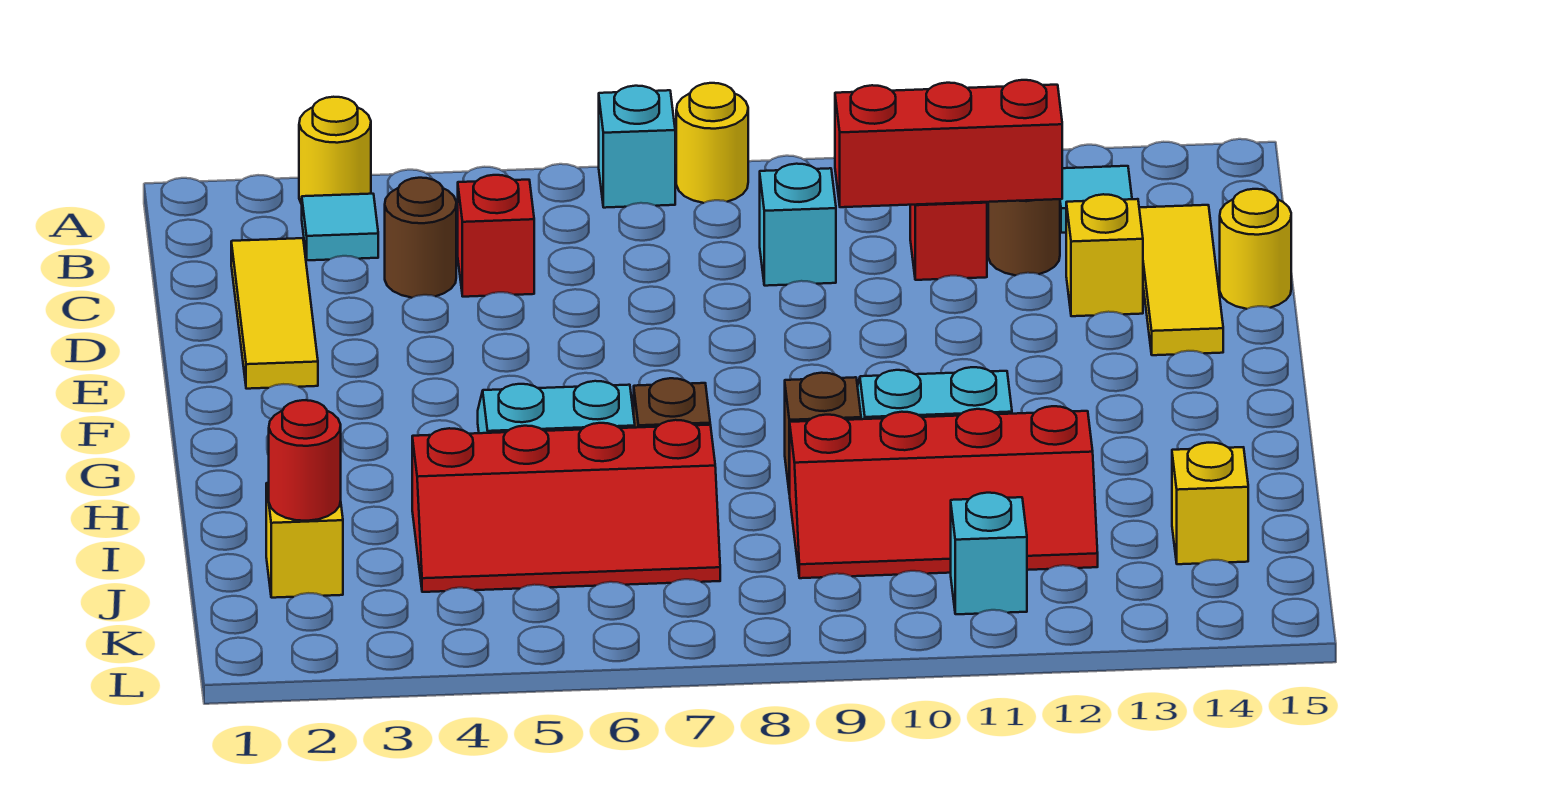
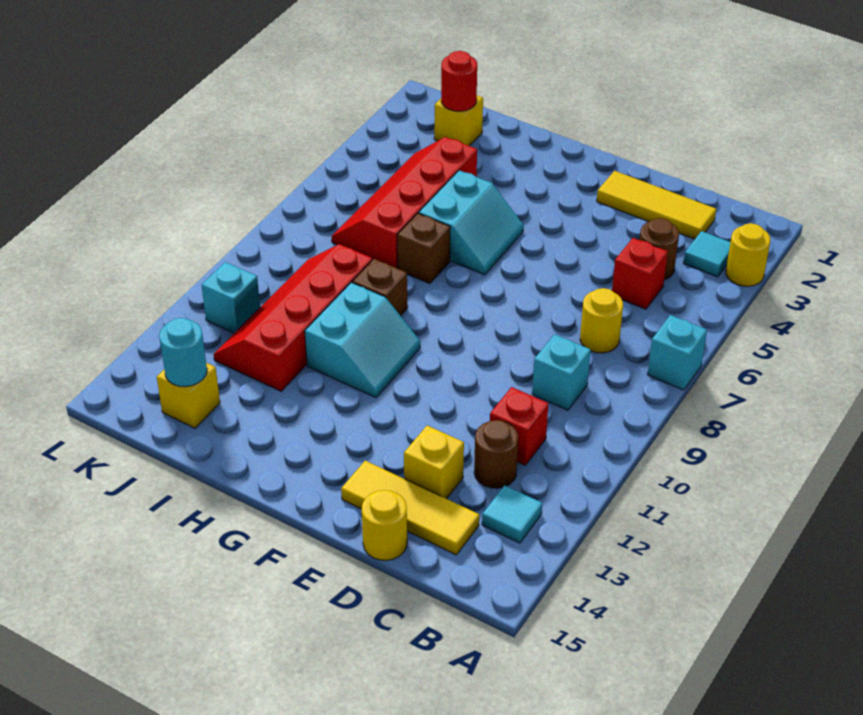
yellow round brick A8 level 1 -> yellow round brick C7 level 1
red brick C10:C12 level 2 -> none
none -> cyan round brick J14 level 2

